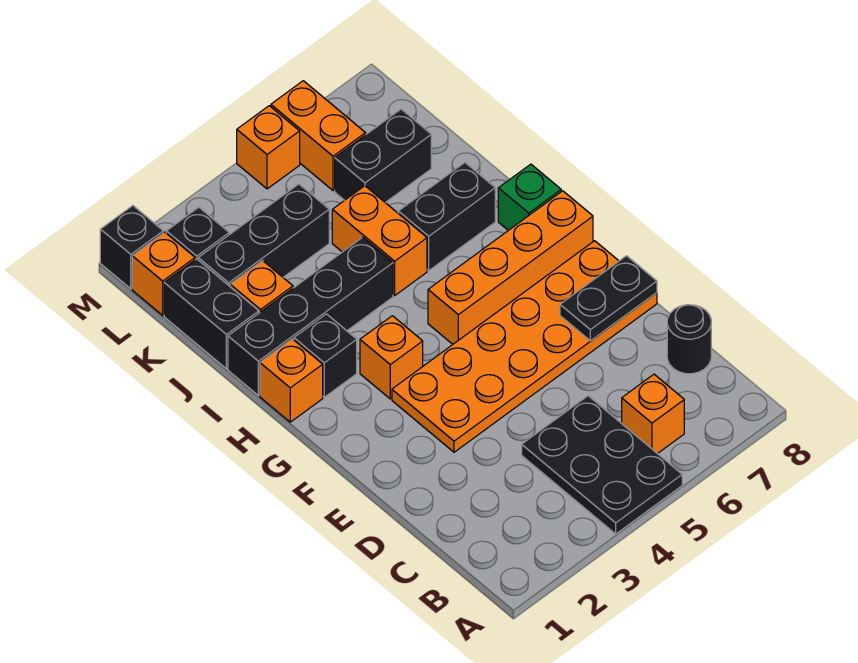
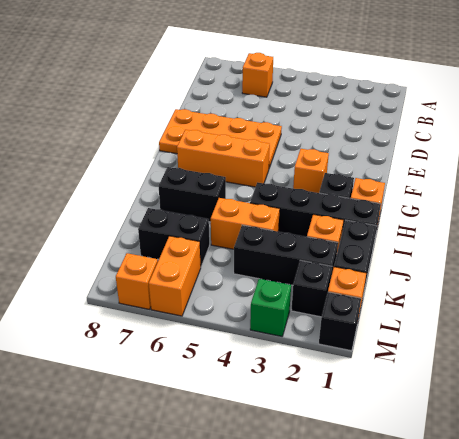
black plate A4:C5 level 1 -> none
black round brick C8 level 1 -> none
orange plate E3:F8 level 1 -> orange plate E5:F8 level 1
black plate E7:E8 level 2 -> none
orange brick G5:G8 level 1 -> orange brick G5:G7 level 1
green brick H8 level 1 -> green brick M3 level 1
orange brick I5:J5 level 1 -> orange brick J4:J5 level 1
orange brick M5 level 1 -> orange brick M7 level 1

